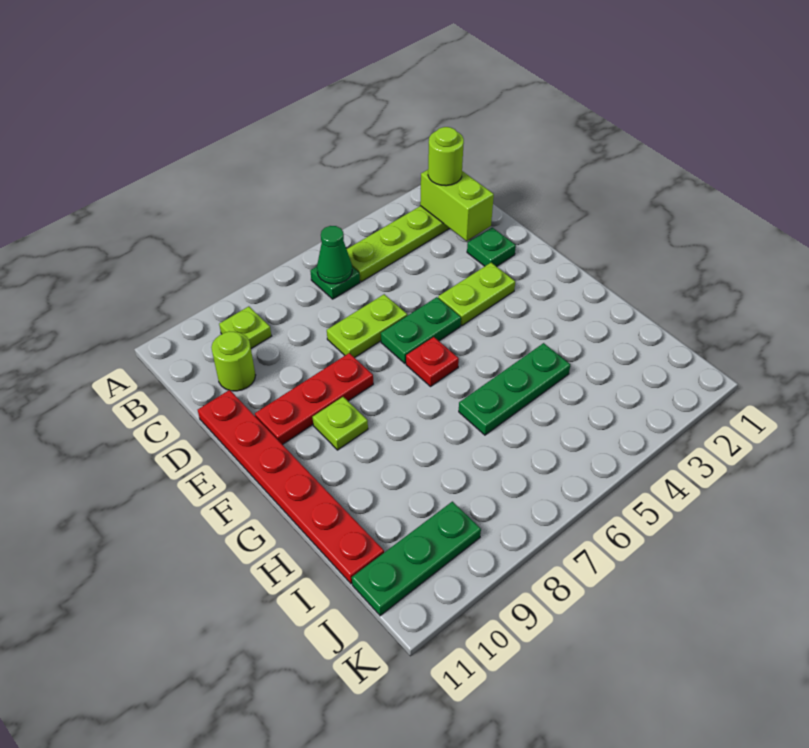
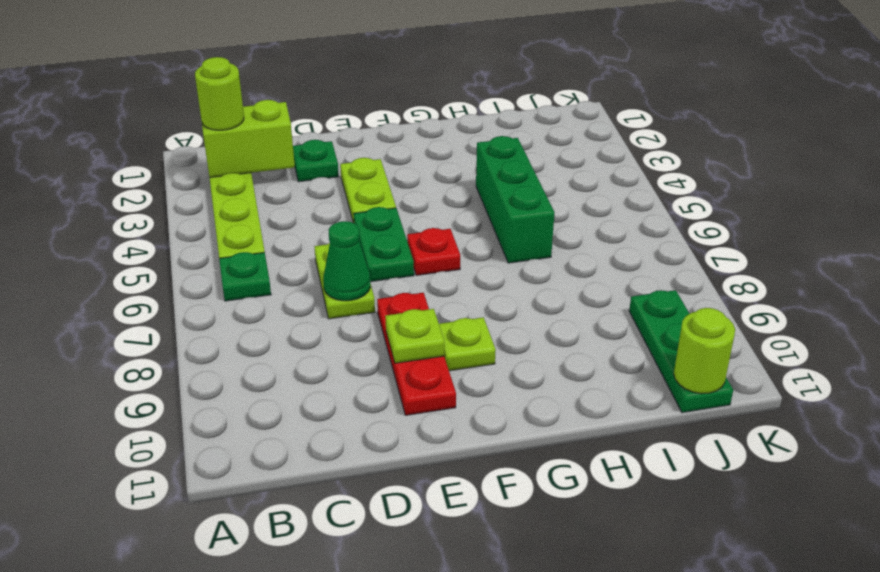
green cone B6 level 2 -> green cone D7 level 2
lime plate B9 level 1 -> lime plate E9 level 2
lime round brick C10 level 1 -> lime round brick J11 level 2
red plate D11:I11 level 1 -> none
green plate H4:H6 level 1 -> green brick H4:H6 level 1

